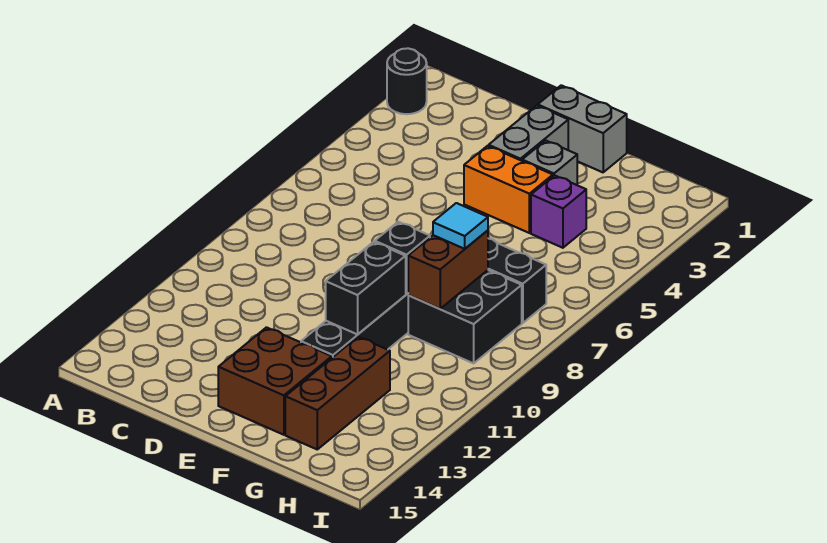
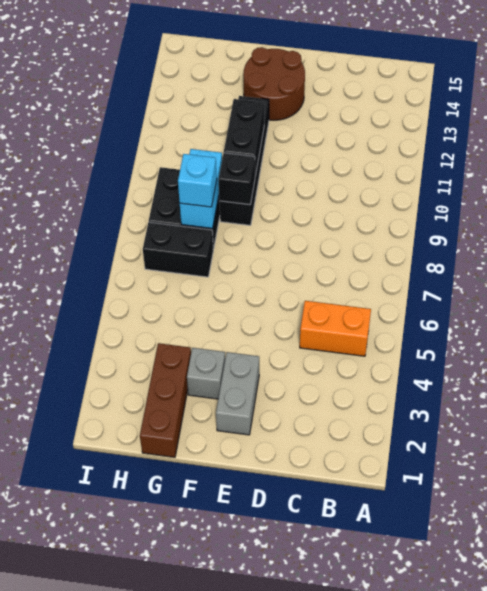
black round brick A2 level 1 -> none
grey brick E1:F1 level 1 -> none
orange brick E4:F4 level 1 -> orange brick B5:C5 level 1
brown brick E13:F14 level 1 -> brown round brick E13:F14 level 1
purple brick G4 level 1 -> none
brown brick G8:G9 level 2 -> cyan brick G8:G9 level 2
cyan tile G8 level 3 -> cyan brick G8 level 3
brown brick G12:G14 level 1 -> brown brick G1:G3 level 1

